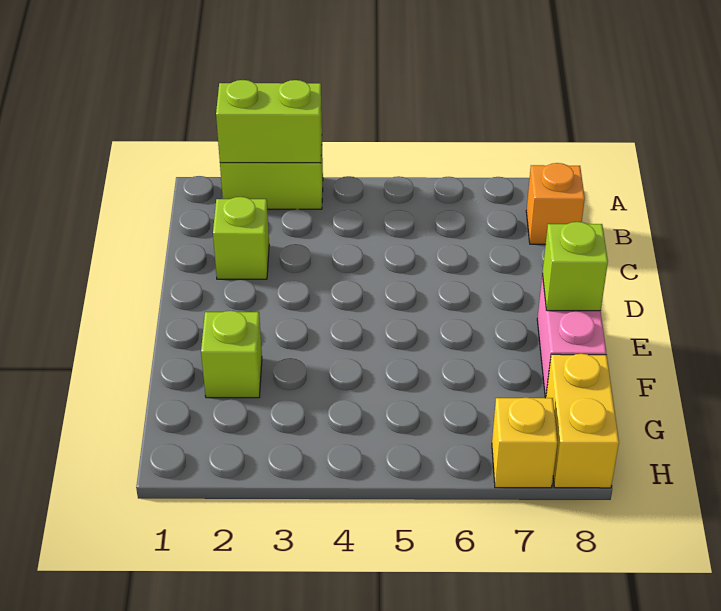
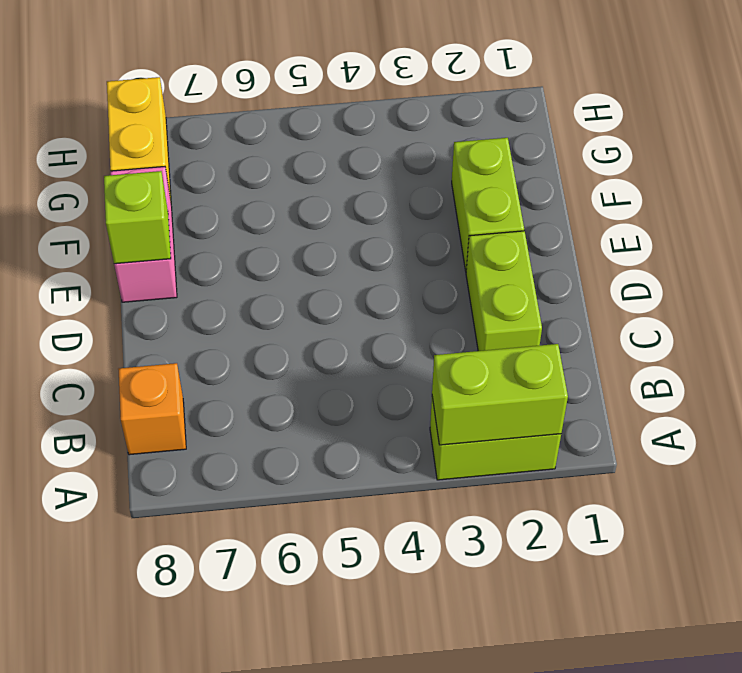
lime brick C2 level 1 -> lime brick C2:D2 level 1
lime brick F2 level 1 -> lime brick E2:F2 level 1
yellow brick H7 level 1 -> none

